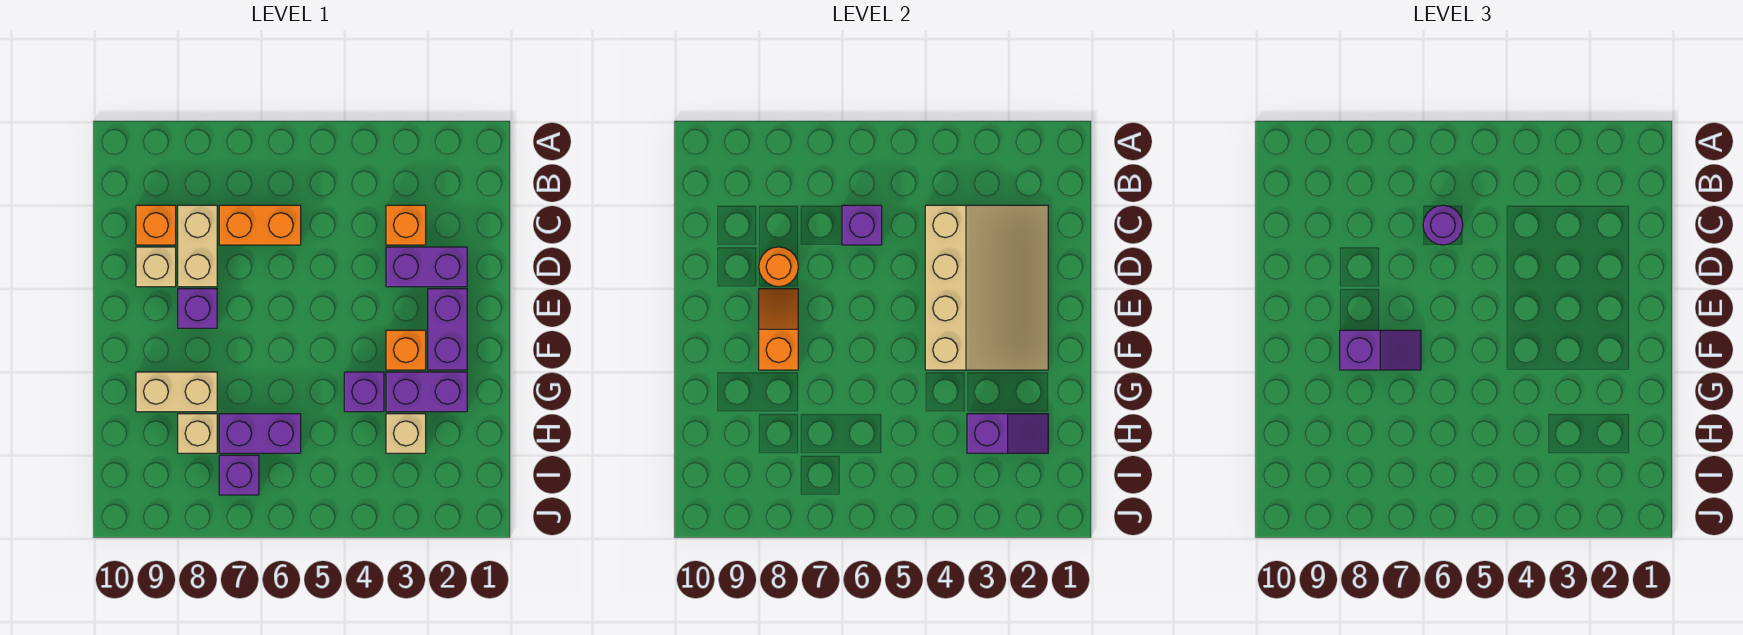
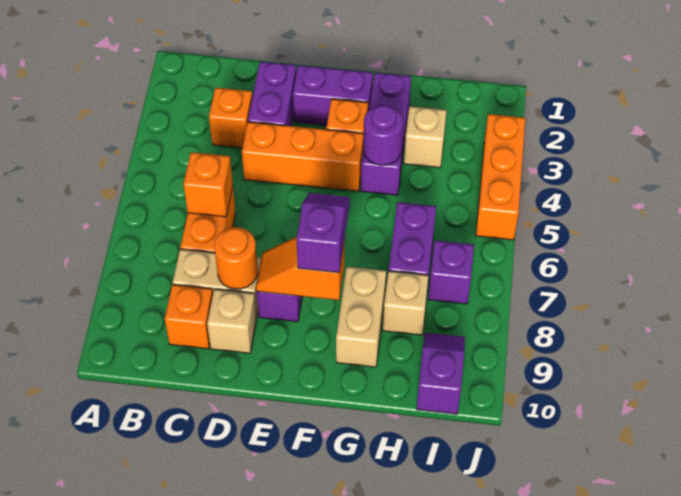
tan slope C2:F4 level 2 top 4 -> none
purple brick C6 level 2 -> orange brick C6 level 2
purple round brick C6 level 3 -> purple round brick G4 level 2
none -> orange brick D4:F4 level 1
purple slope H2:H3 level 2 top 3 -> purple slope I9:I10 level 1 top 10
none -> orange brick J3:J5 level 1

